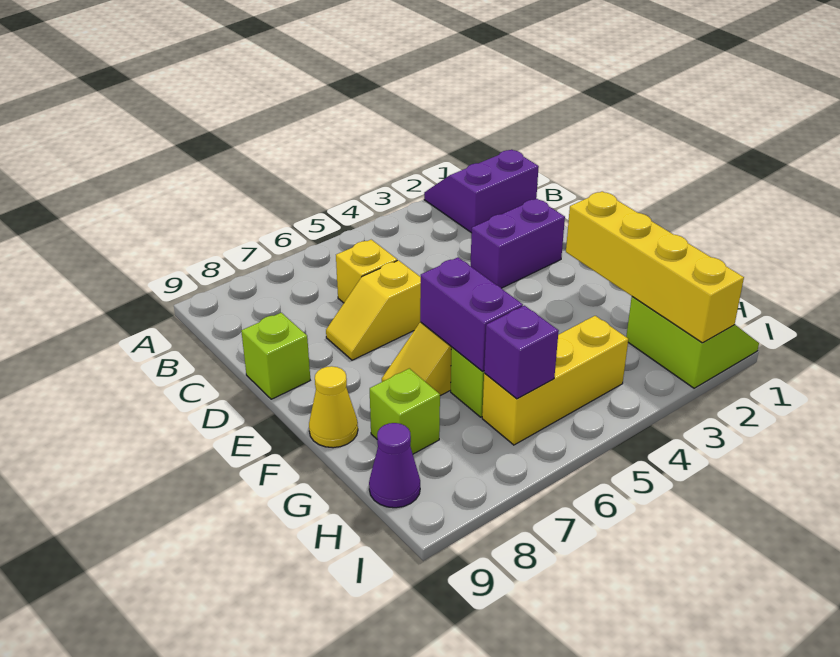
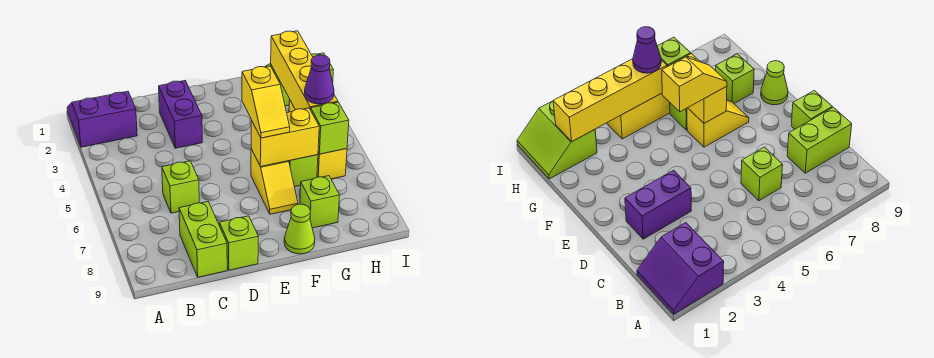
purple slope A1:B2 level 1 top B -> purple slope A1:B2 level 1 top 2
yellow brick C6 level 1 -> lime brick C6 level 1
none -> lime brick C8:C9 level 1
yellow slope D6:D7 level 1 top 6 -> yellow slope F5:F6 level 3 top 5
yellow brick F2:I2 level 2 -> yellow brick H2:H5 level 2
purple brick F6:G6 level 2 -> yellow brick F6:G6 level 2
yellow cone F9 level 1 -> lime cone F9 level 1
purple brick H6 level 2 -> lime brick H6 level 2
purple cone H9 level 1 -> purple cone H5 level 3

